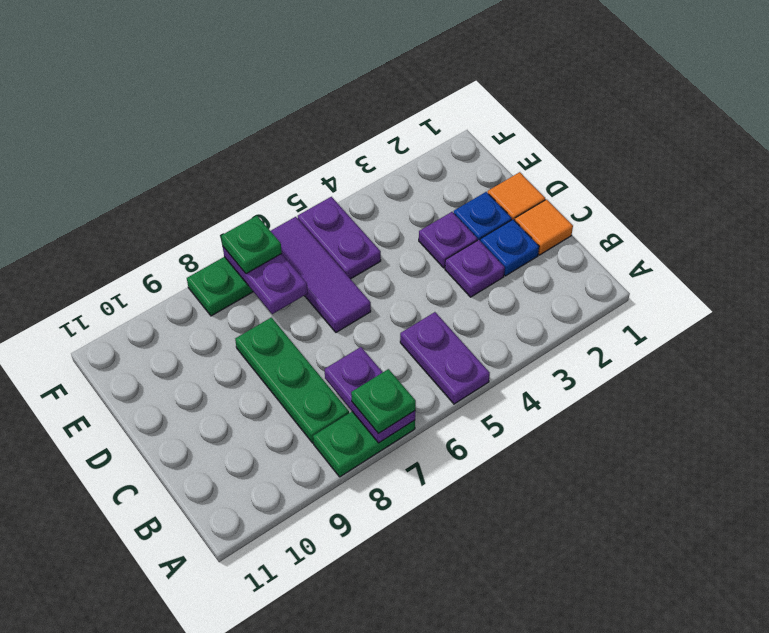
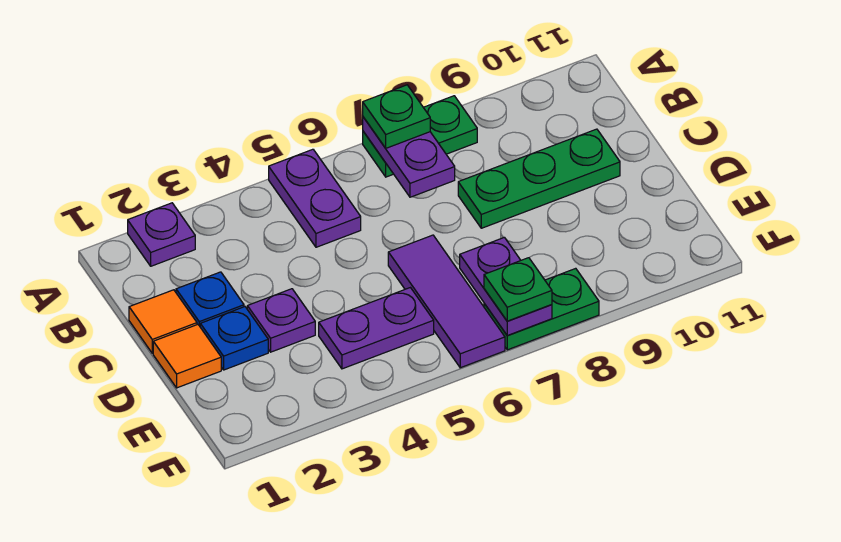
green plate B8:D8 level 1 -> green plate C8:C10 level 1
purple plate C3 level 1 -> purple plate A2 level 1
purple plate E5:F5 level 1 -> purple plate E4:E5 level 1

